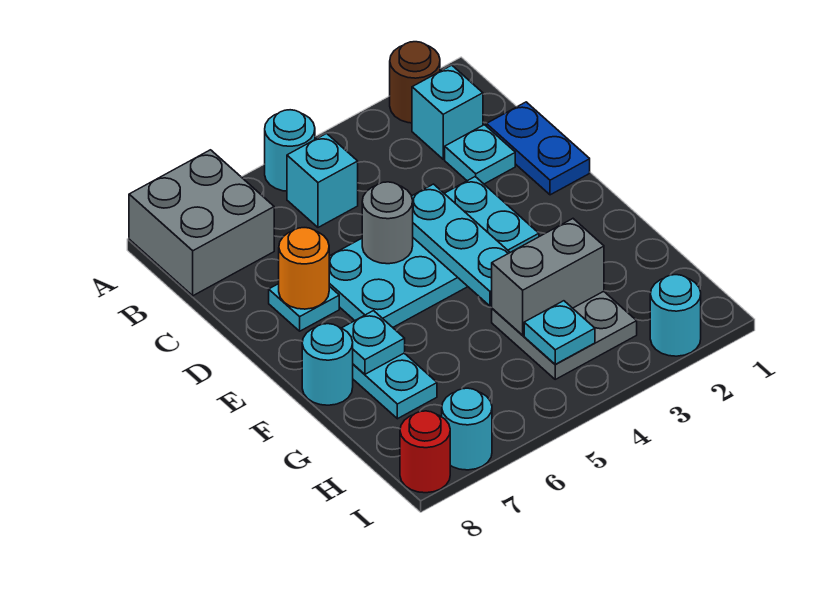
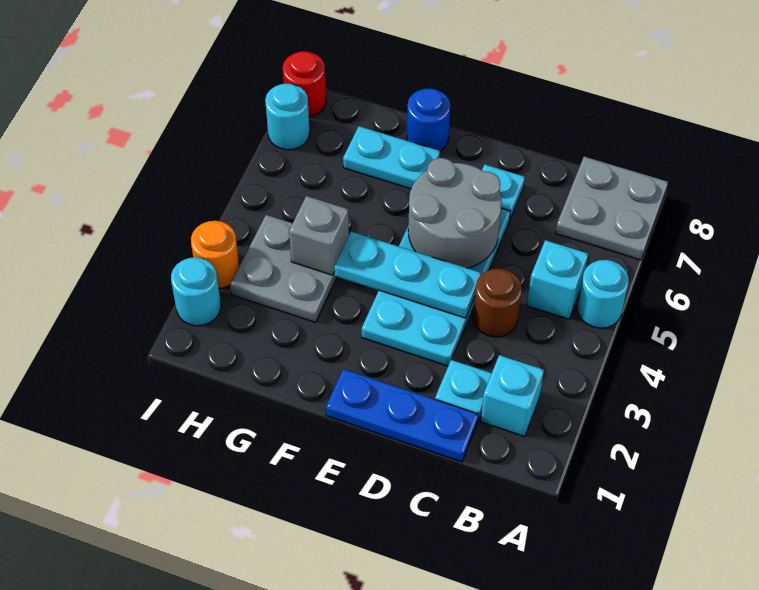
brown round brick A2 level 1 -> brown round brick C4 level 1
grey brick A7:B8 level 1 -> grey plate A7:B8 level 1
blue plate C1:D1 level 1 -> blue plate C1:E1 level 1
grey round brick D5 level 2 -> grey round brick D5:E6 level 2
orange round brick D7 level 2 -> orange round brick I3 level 1
cyan plate F7 level 2 -> none
cyan round brick F8 level 1 -> blue round brick F8 level 1
grey brick G3:G4 level 2 -> grey brick G4 level 2
cyan plate H4 level 2 -> none

